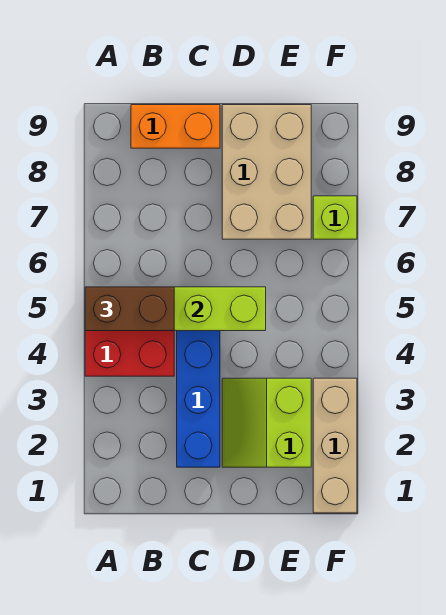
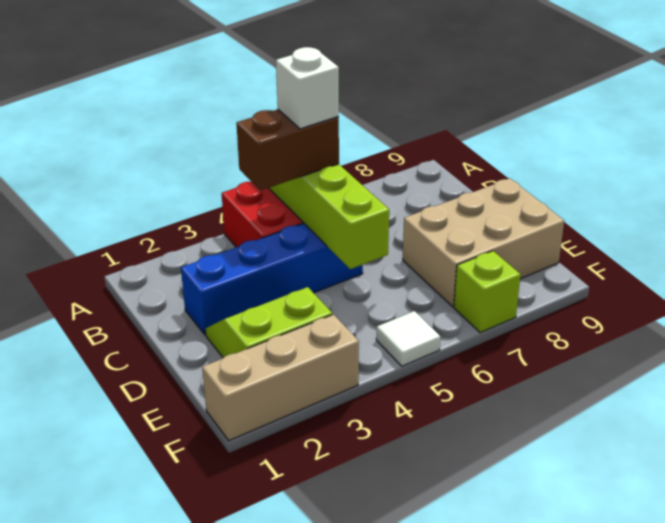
brown brick A5:B5 level 3 -> brown brick B4:B5 level 3
none -> white brick B5 level 4
orange brick B9:C9 level 1 -> none
none -> white tile F5 level 1

